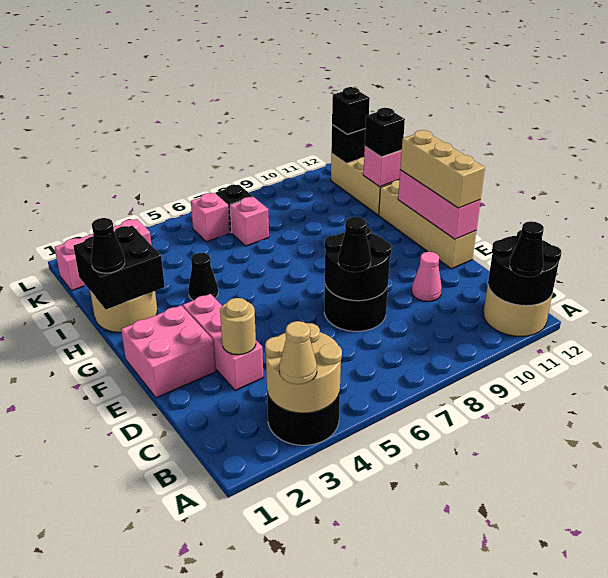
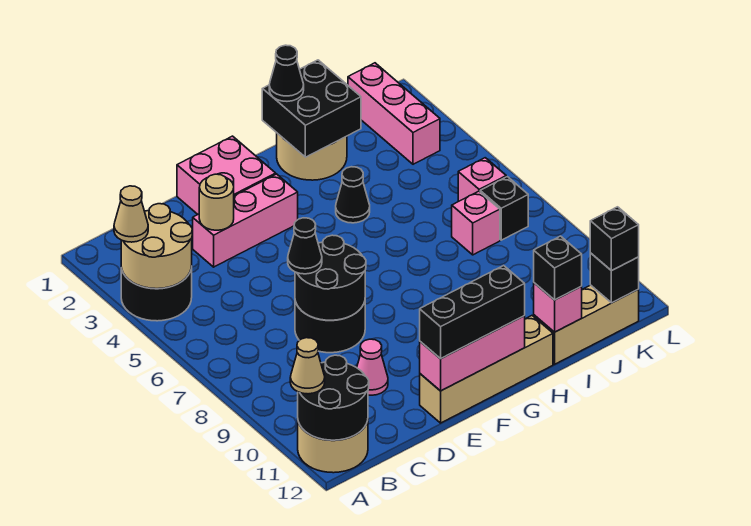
black cone A11 level 3 -> tan cone A11 level 3
tan brick E12:G12 level 3 -> black brick E12:G12 level 3

